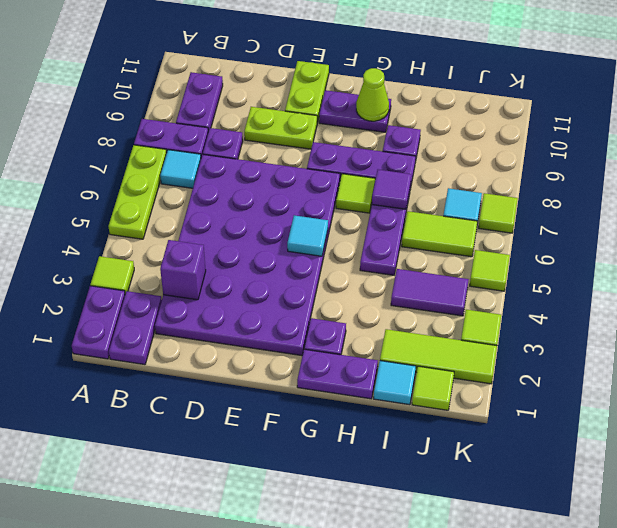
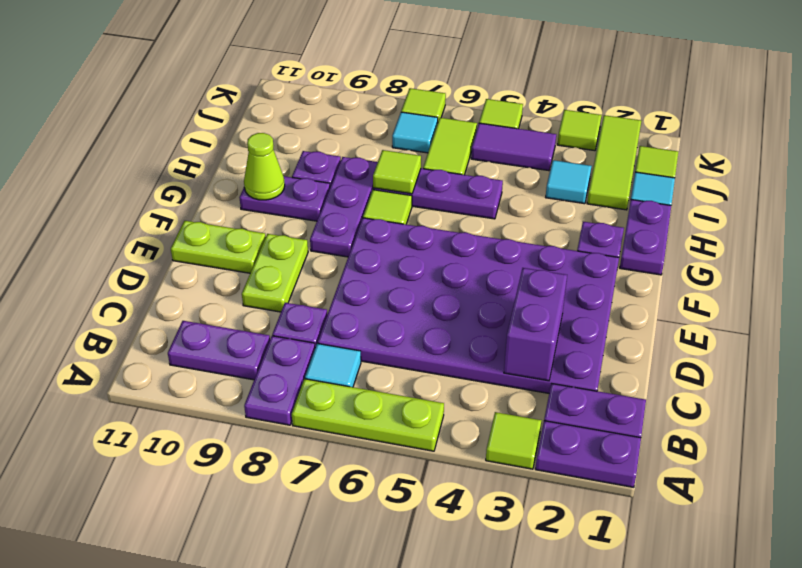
purple brick C3 level 2 -> purple brick C3:D3 level 2
cyan tile F5 level 2 -> cyan tile I3 level 1
purple plate F10:G10 level 1 -> purple plate G9:G10 level 1
purple tile H7 level 2 -> lime tile H7 level 2
purple tile I4:J4 level 1 -> purple tile J4:J5 level 1

